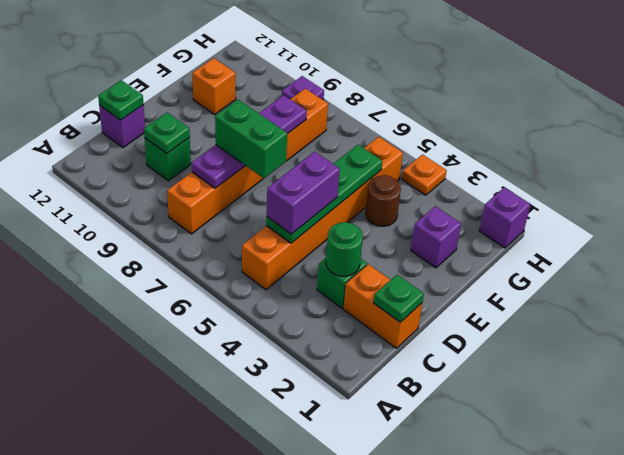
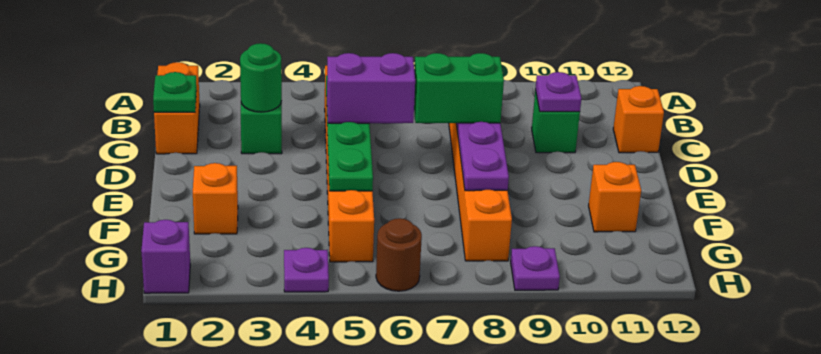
orange brick C1:C2 level 1 -> orange brick B1:C1 level 1
purple brick C5:D5 level 3 -> purple brick D5:D6 level 3
green plate C10 level 2 -> purple plate C10 level 2
purple brick C12 level 1 -> orange brick C12 level 1
green plate C12 level 2 -> none
purple brick F2 level 1 -> orange brick F2 level 1
brown round brick F4 level 1 -> brown round brick H6 level 1
orange plate H4 level 1 -> purple plate H4 level 1

